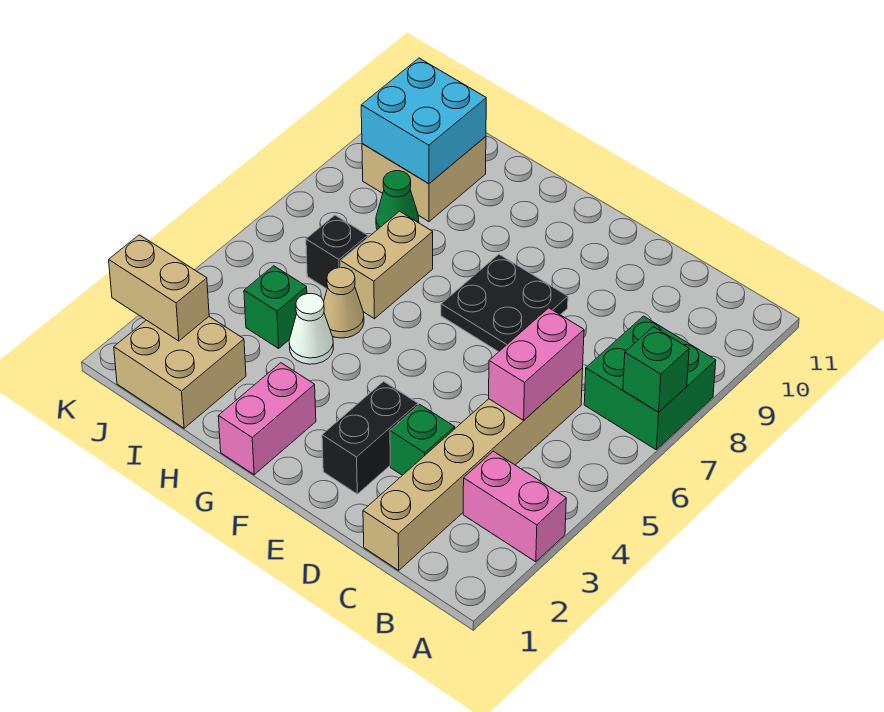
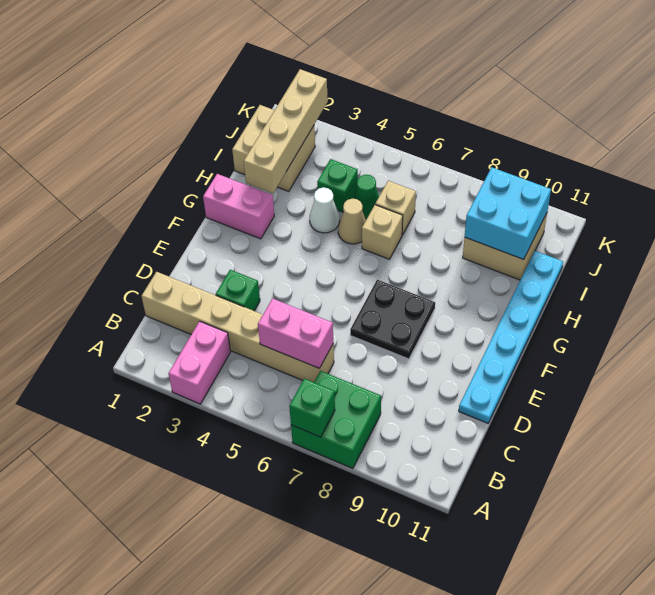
none -> cyan plate D11:I11 level 1
black brick E2:E3 level 1 -> none
tan brick H6:H7 level 1 -> tan brick H6 level 1
black brick I6 level 1 -> tan brick I6 level 1
green cone I8 level 1 -> green cone I5 level 1
tan brick J2:K2 level 2 -> tan brick H2:K2 level 2

